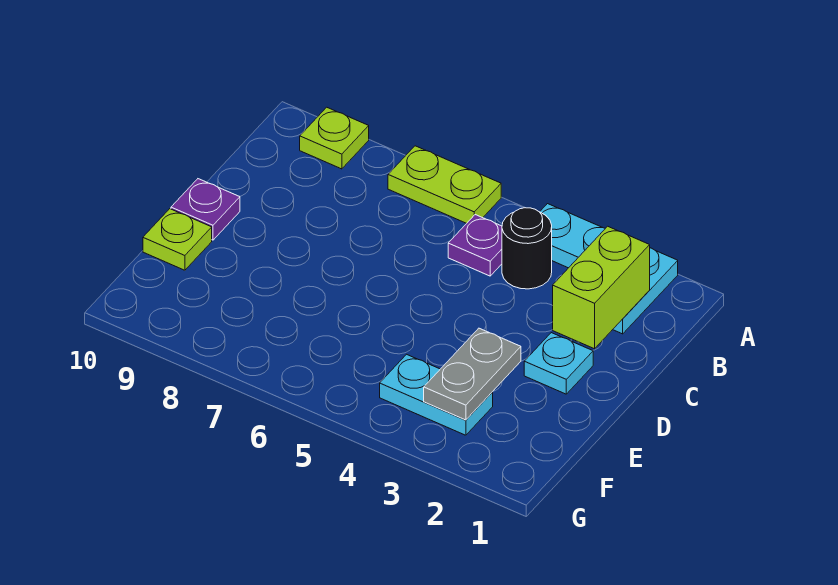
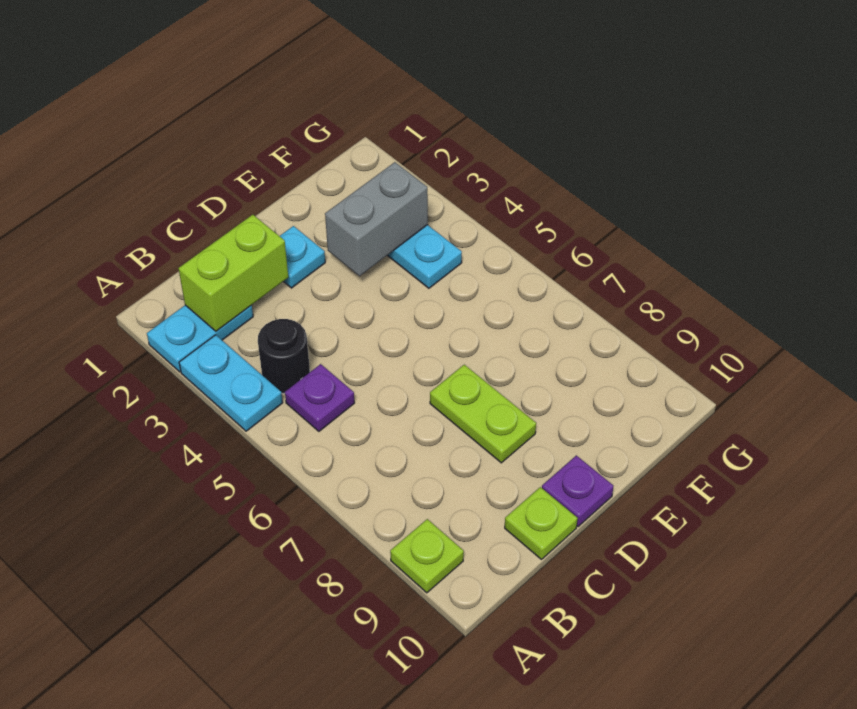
lime plate A6:A7 level 1 -> lime plate D7:D8 level 1
grey plate E3:F3 level 2 -> grey brick E3:F3 level 2
lime plate E10 level 1 -> lime plate C10 level 1

